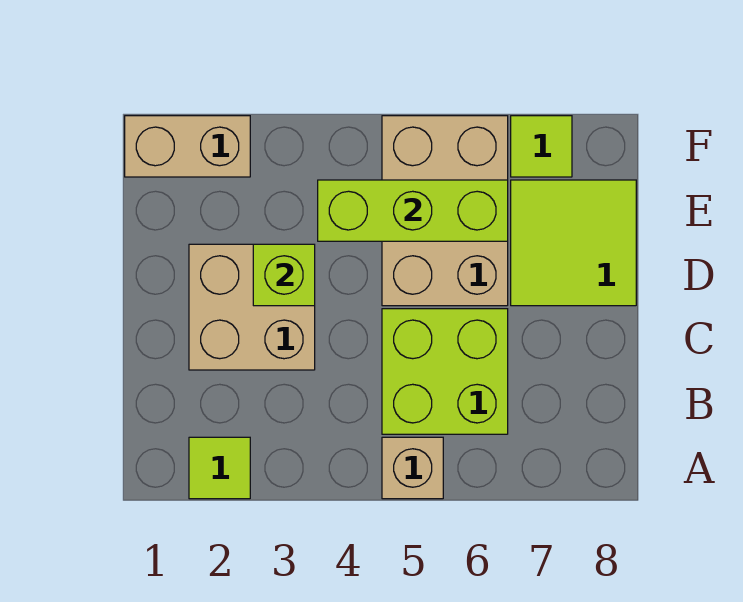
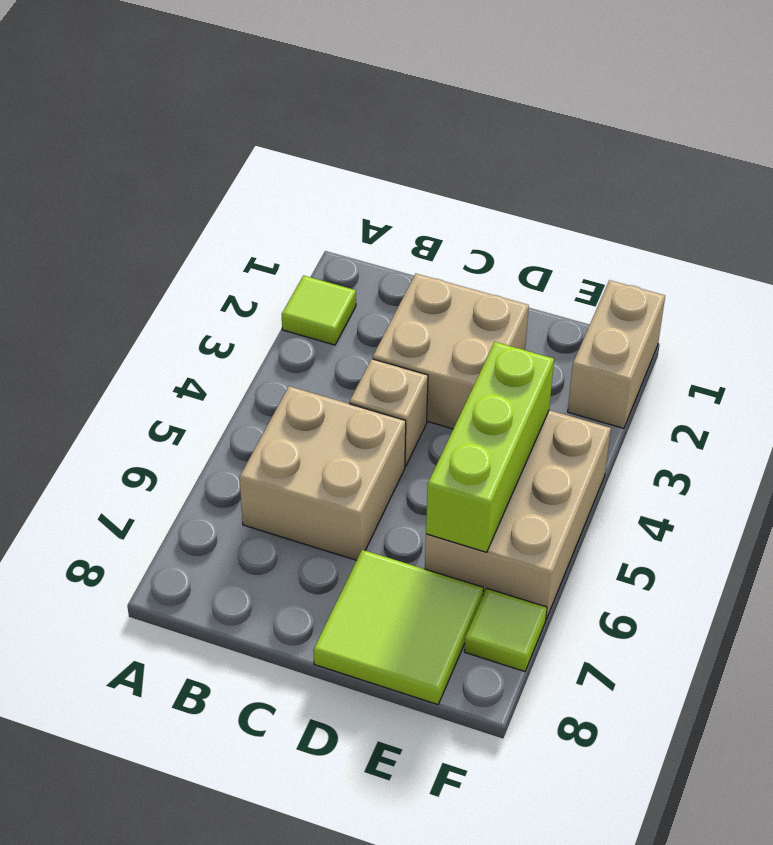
tan brick A5 level 1 -> tan brick C4 level 1
lime brick B5:C6 level 1 -> tan brick B5:C6 level 1
lime brick D3 level 2 -> none
tan brick D5:F6 level 1 -> tan brick E4:F6 level 1

